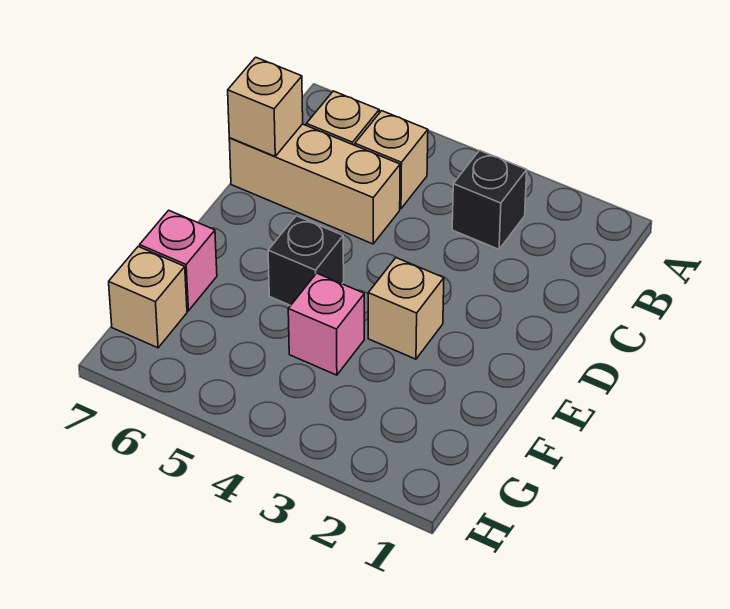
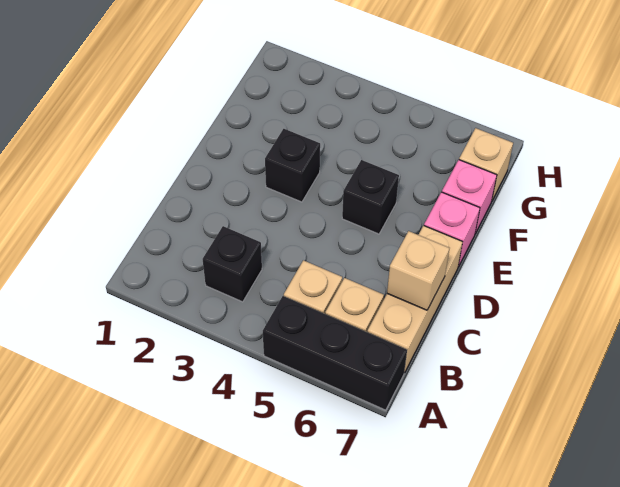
none -> black brick A5:A7 level 1
tan brick C5:C7 level 1 -> tan brick B7:D7 level 1
tan brick E3 level 1 -> black brick E3 level 1
pink brick F4 level 1 -> pink brick E7 level 1

